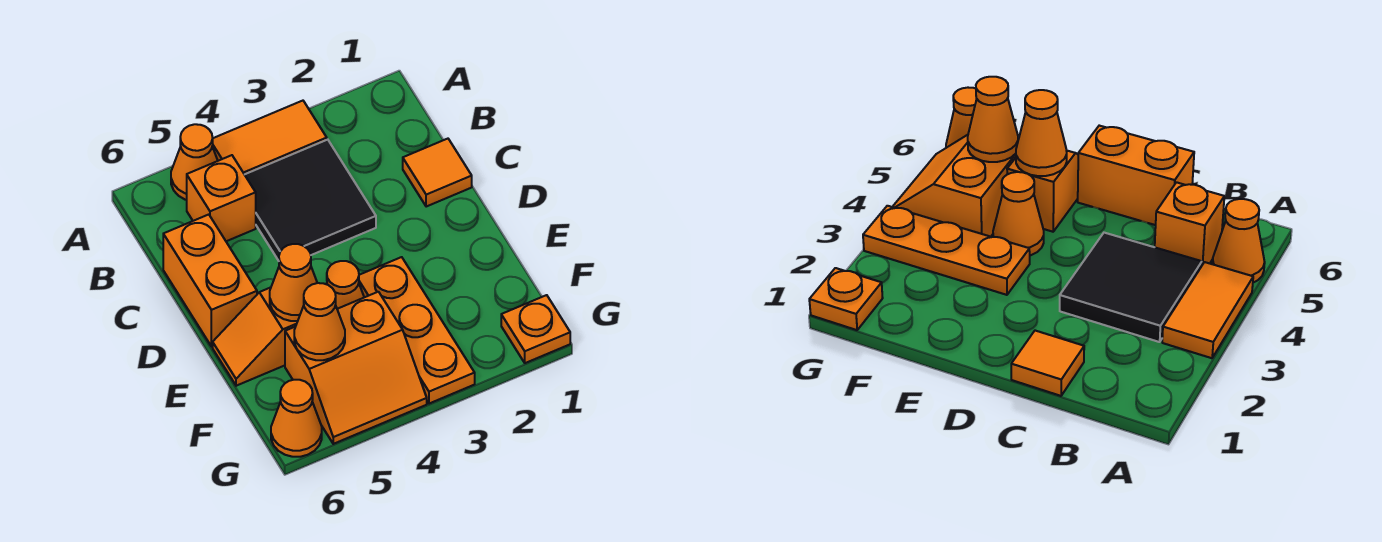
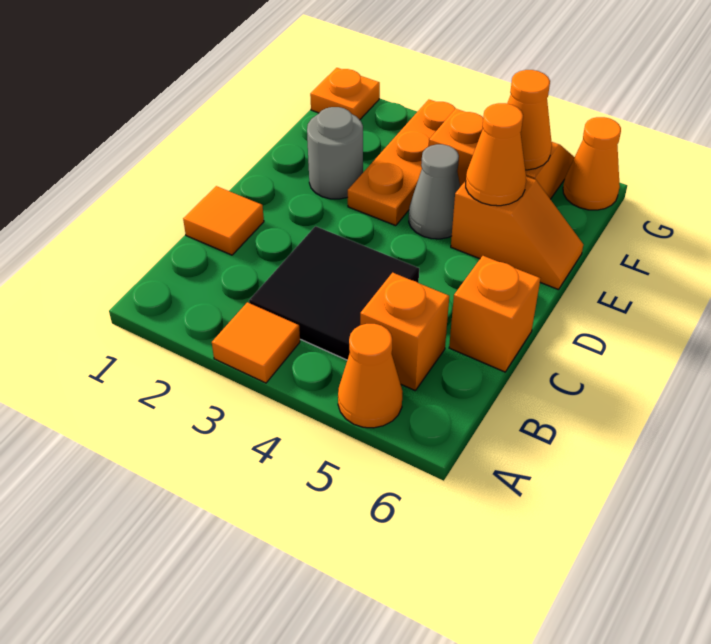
orange tile A3:A4 level 1 -> orange tile A3 level 1
orange brick C6:D6 level 1 -> orange brick C6 level 1
none -> grey round brick E2 level 1
orange cone E4 level 1 -> grey cone E4 level 1

